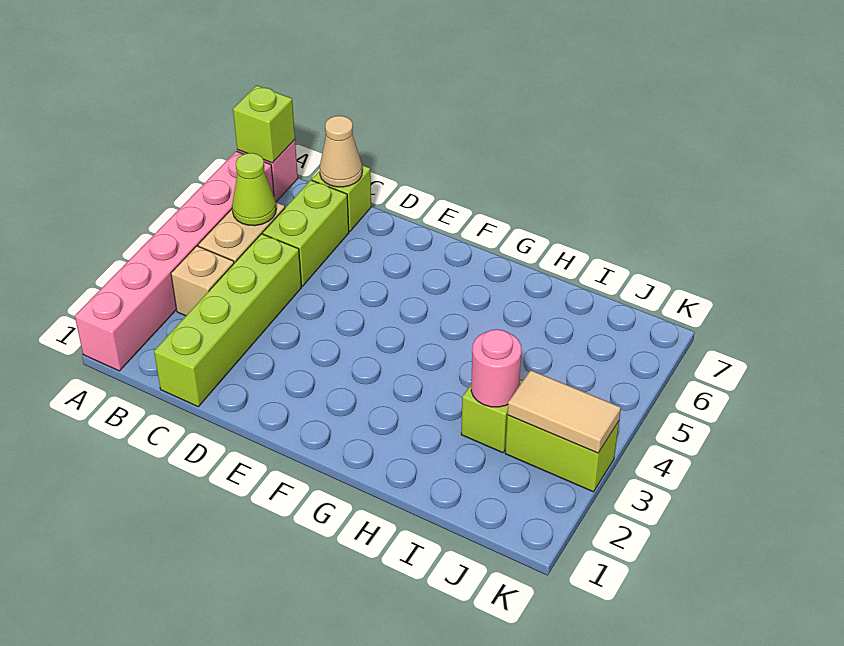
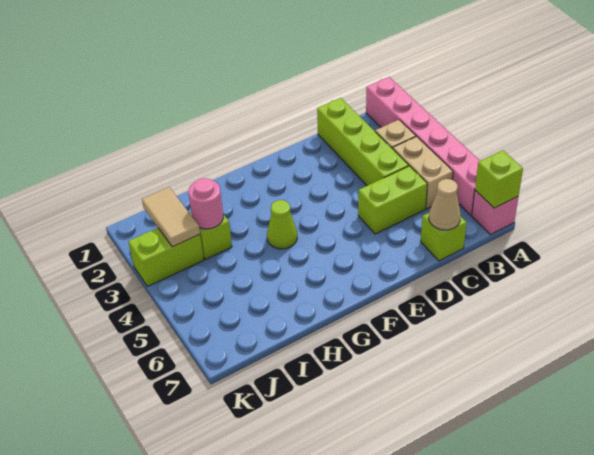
lime cone B5 level 2 -> lime cone G4 level 1
lime brick C5:C6 level 1 -> lime brick C5:D5 level 1
tan tile J3:K3 level 2 -> tan tile J2:J3 level 2

